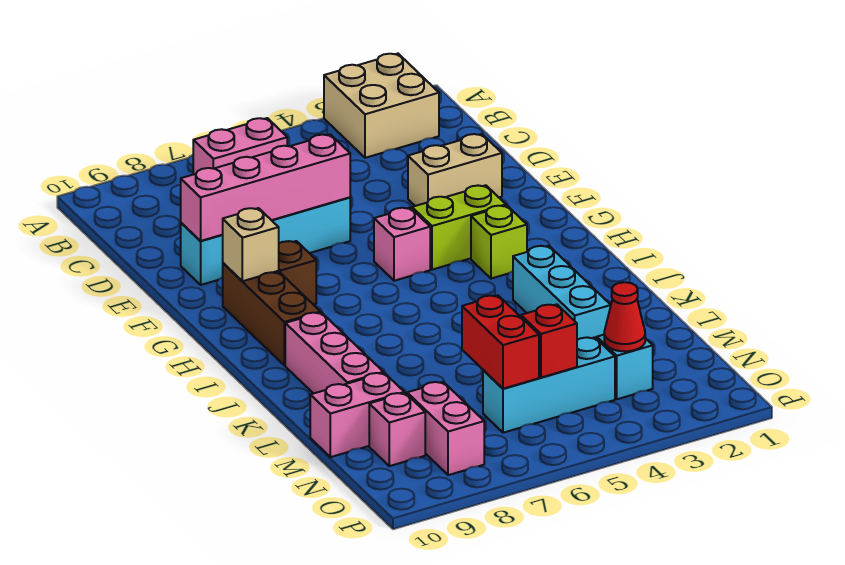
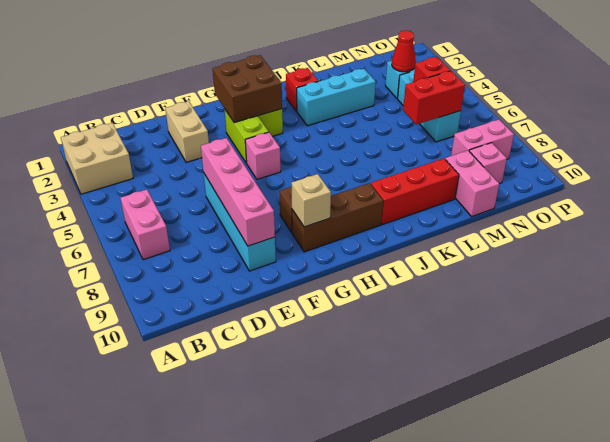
none -> brown brick G2:H3 level 2
none -> red brick J2 level 1
pink brick J9:L9 level 1 -> red brick J9:L9 level 1

